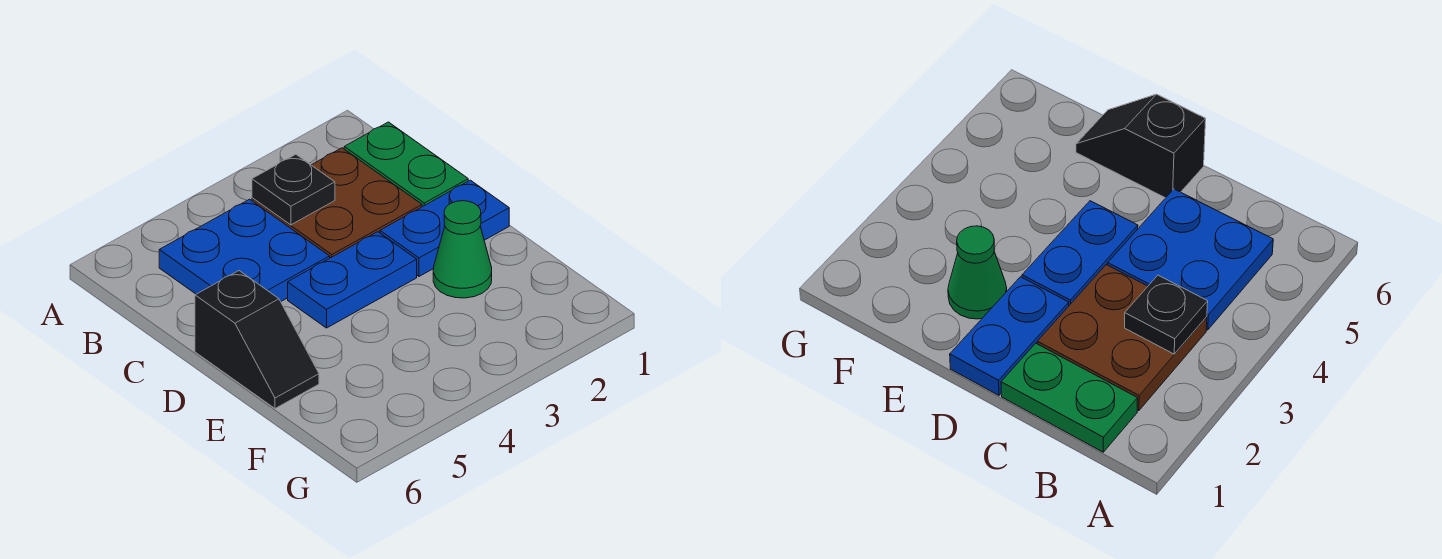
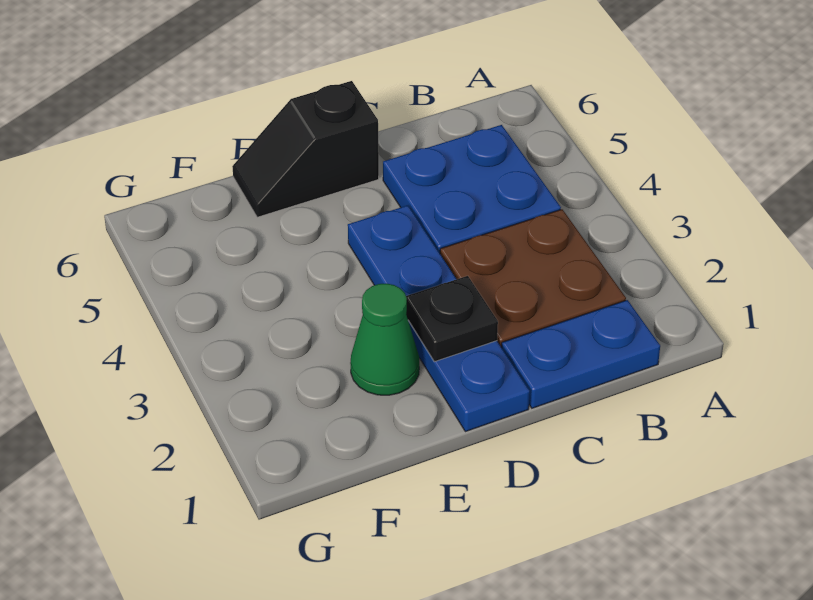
green plate B1:C1 level 1 -> blue plate B1:C1 level 1
black plate B3 level 2 -> black plate D2 level 2

